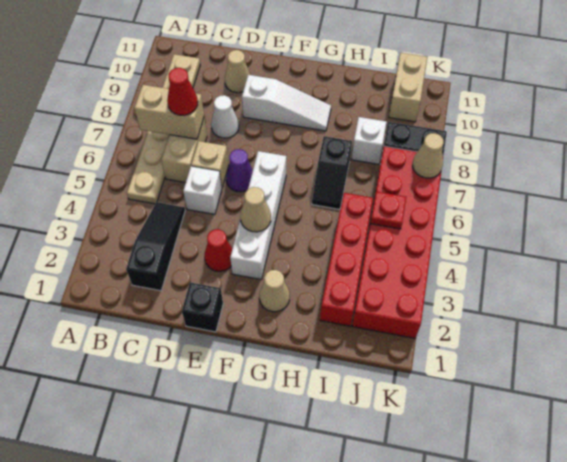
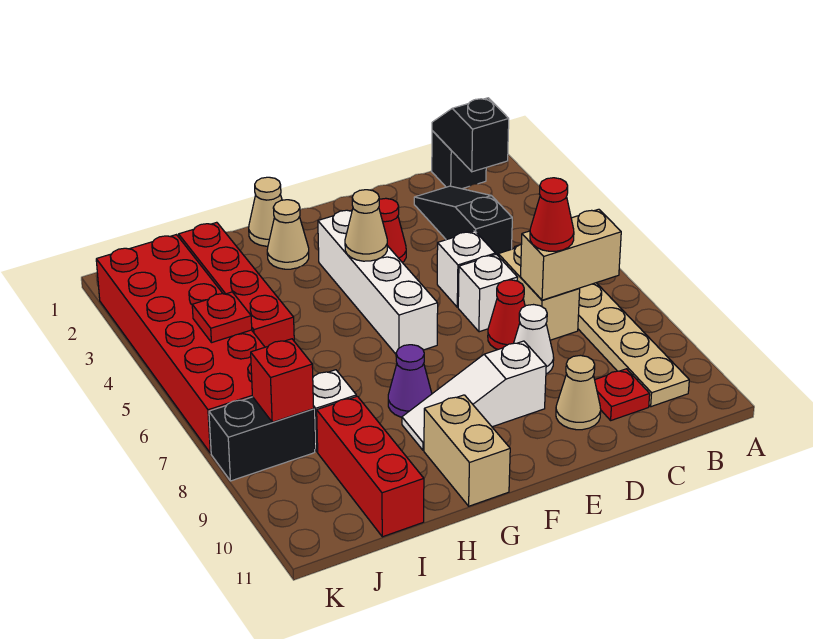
black slope C2:C4 level 1 top 2 -> black slope C2:C4 level 1 top 4
none -> red plate C10 level 1
tan brick D6 level 1 -> white brick D6 level 1
none -> red cone D7 level 1
black brick E1 level 1 -> black brick B1 level 1
purple cone E6 level 1 -> purple cone G8 level 1
black slope H6:H7 level 1 top 7 -> black slope B1:B2 level 2 top 2
none -> red brick I9:I11 level 1
none -> red brick J8 level 2
tan brick J10:J11 level 1 -> tan brick G10:G11 level 1
tan cone K7 level 2 -> tan cone G1 level 1

